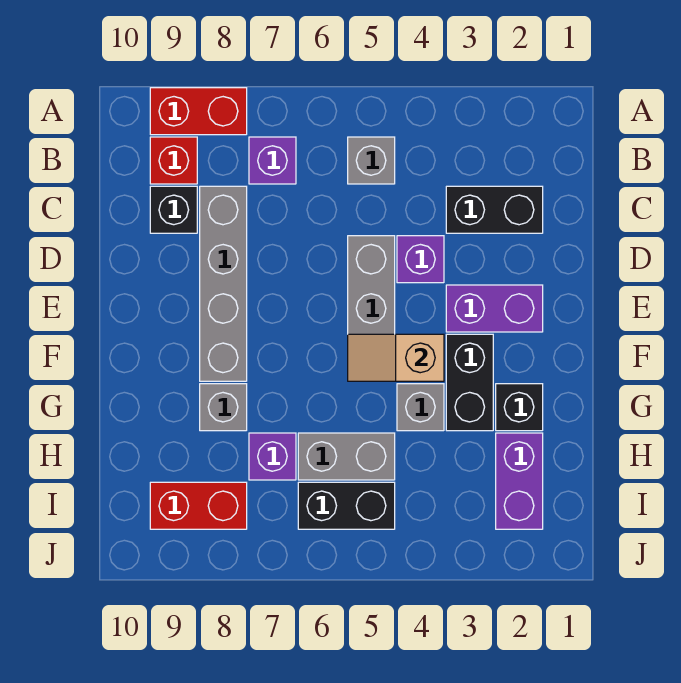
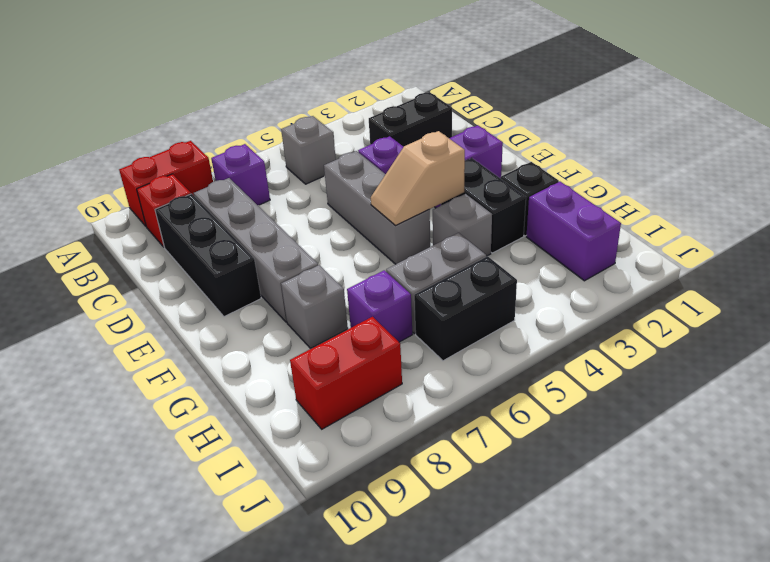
black brick C9 level 1 -> black brick C9:E9 level 1

